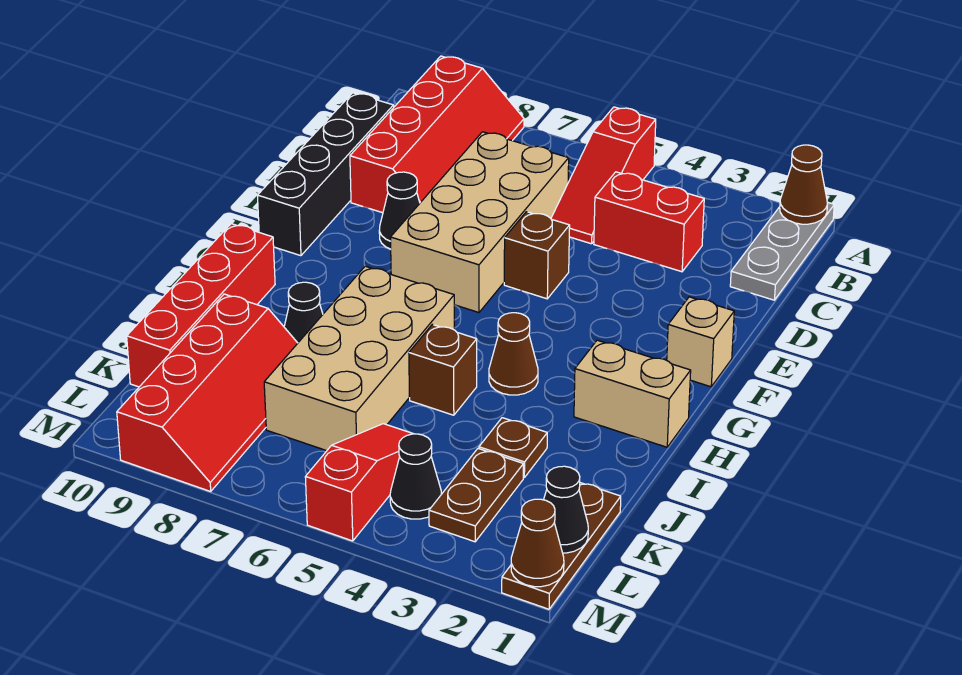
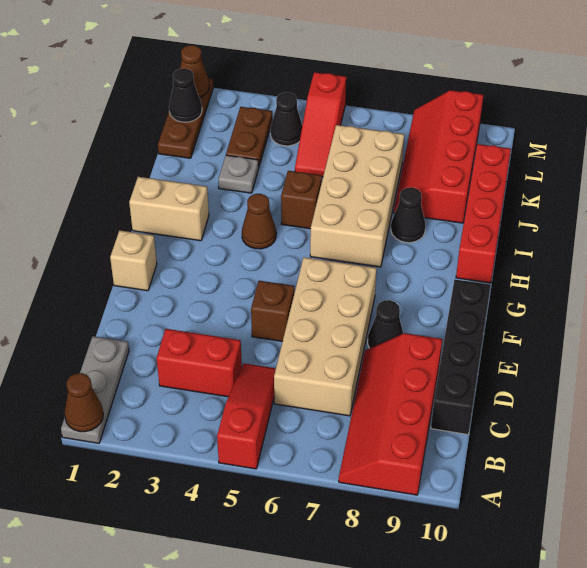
brown plate J3 level 1 -> grey plate J3 level 1

